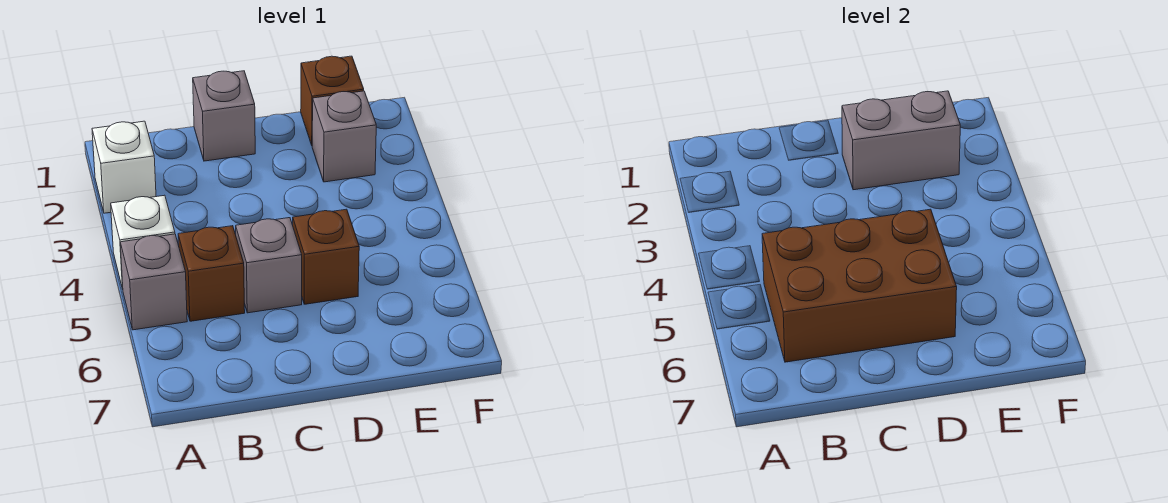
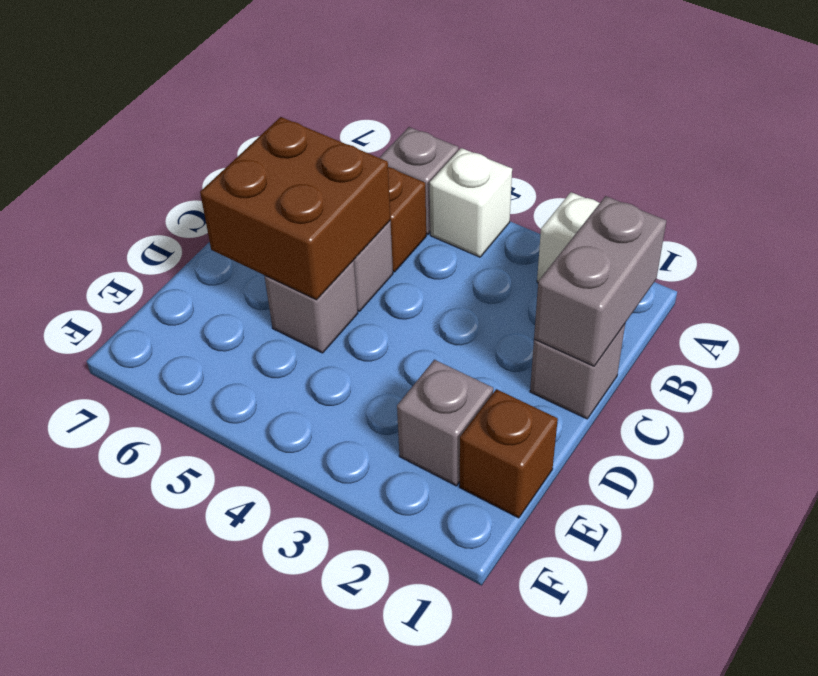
brown brick B5:D6 level 2 -> brown brick C5:D6 level 2
grey brick D2:E2 level 2 -> grey brick B1:C1 level 2
brown brick D5 level 1 -> grey brick D5 level 1

